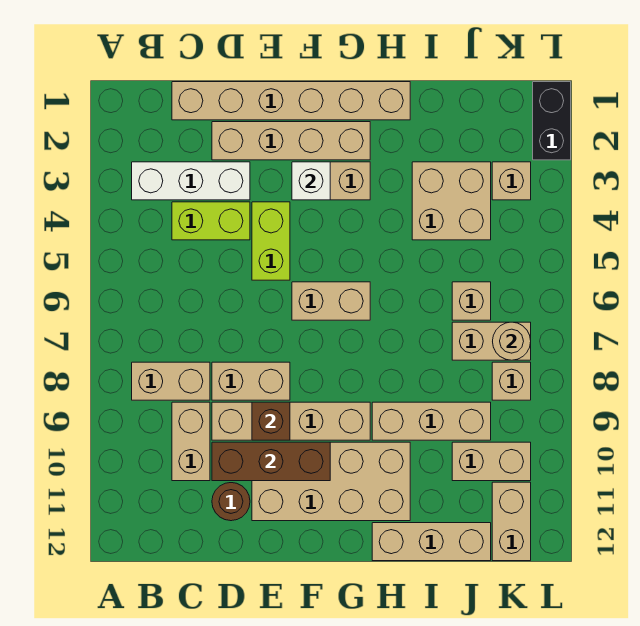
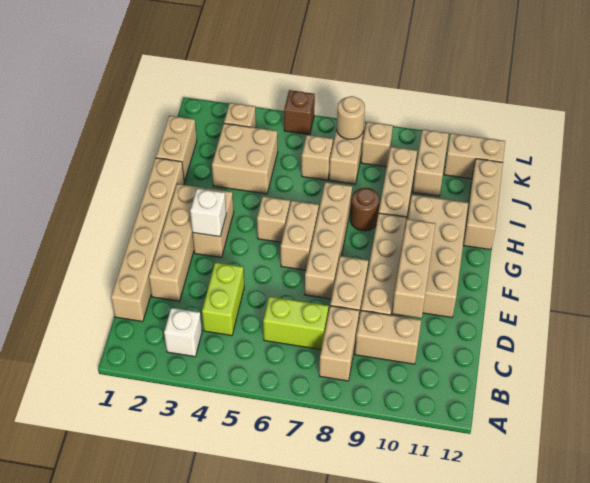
white brick B3:D3 level 1 -> white brick B3 level 1
brown brick D10:F10 level 2 -> tan brick D10:F10 level 2
brown round brick D11 level 1 -> brown round brick H8 level 1
lime brick E4:E5 level 1 -> lime brick C6:C7 level 1
none -> tan brick E7:H7 level 1
brown brick E9 level 2 -> brown brick L5 level 1
none -> tan brick G5 level 1
none -> tan brick I1:J1 level 1
black brick L1:L2 level 1 -> none

